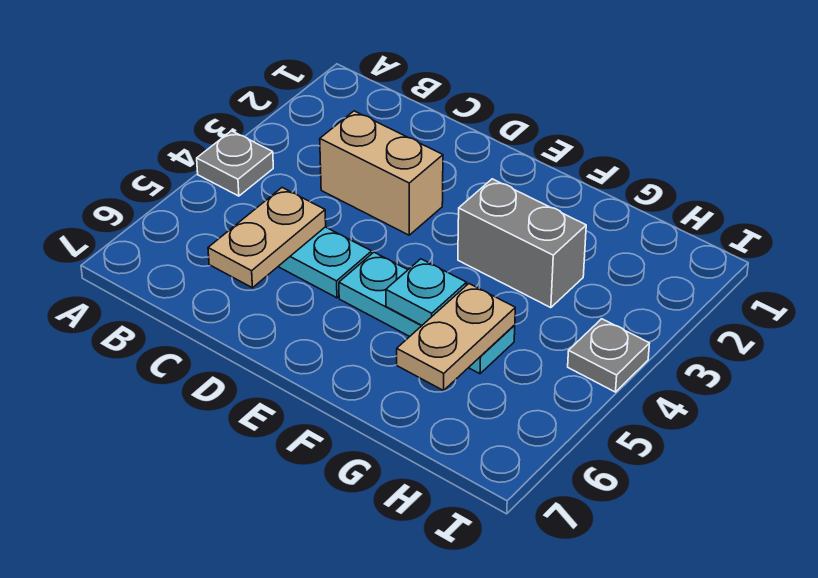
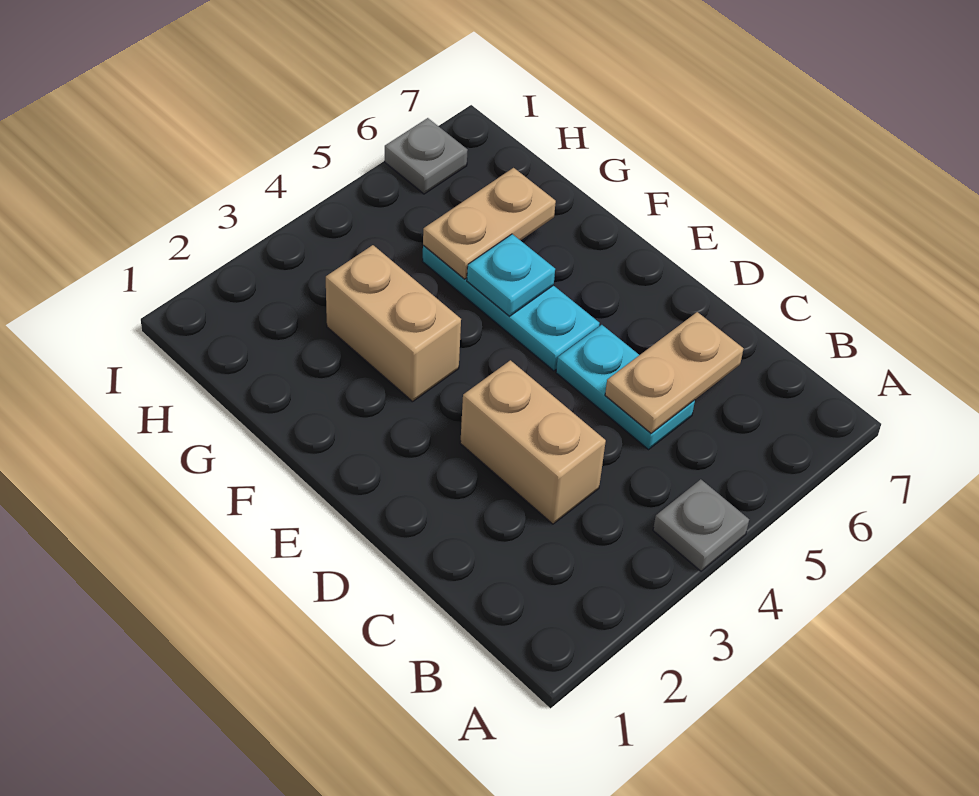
grey brick F3:G3 level 1 -> tan brick F3:G3 level 1
grey plate I4 level 1 -> grey plate I6 level 1

